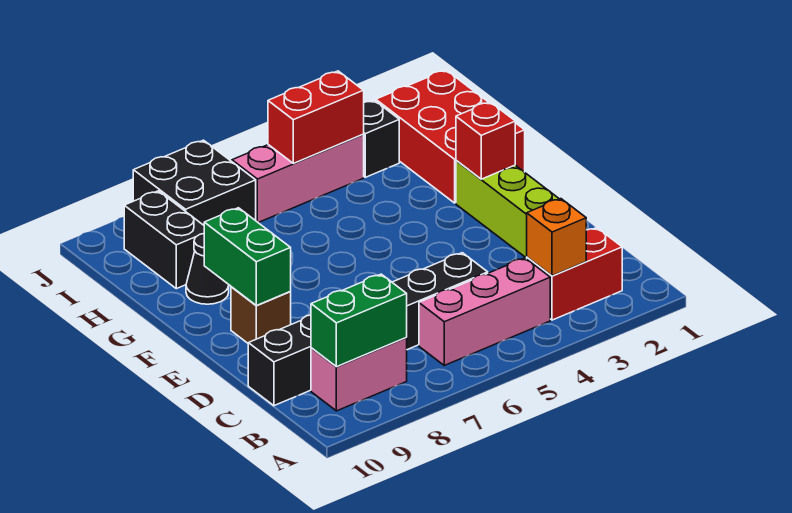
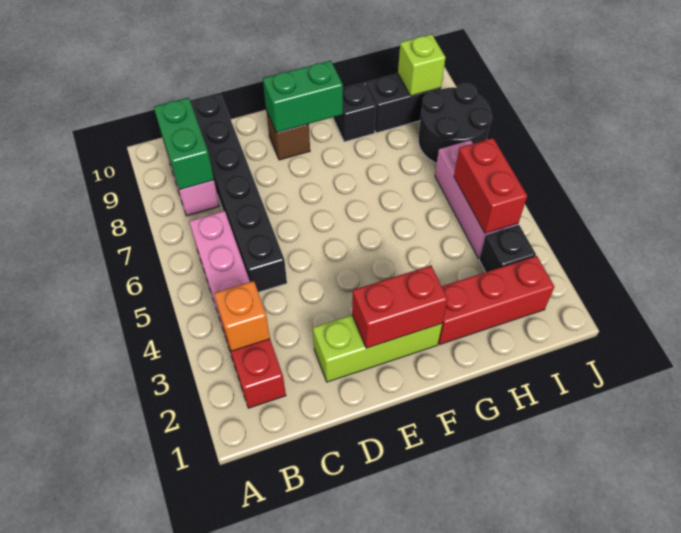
red brick F2 level 2 -> red brick E2:F2 level 2
red brick G1:I2 level 1 -> red brick G2:I2 level 1
black cone G9 level 1 -> black brick G9 level 1
black brick I7:J8 level 1 -> black round brick I7:J8 level 1
none -> lime brick I9 level 2

